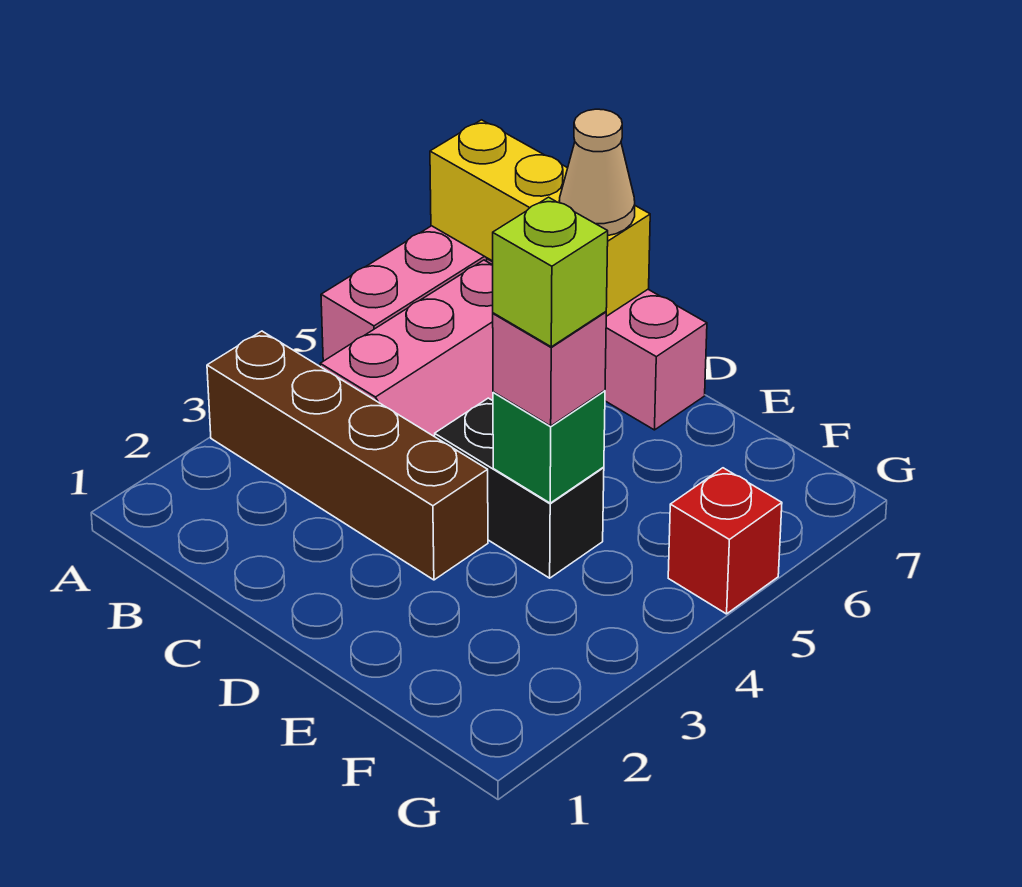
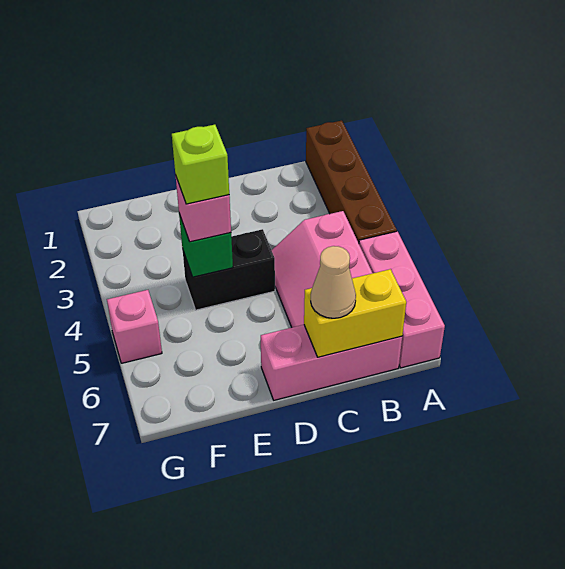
brown brick A3:D3 level 1 -> brown brick A1:A4 level 1
yellow brick A7:C7 level 2 -> yellow brick B7:C7 level 2
red brick G5 level 1 -> pink brick G5 level 1

